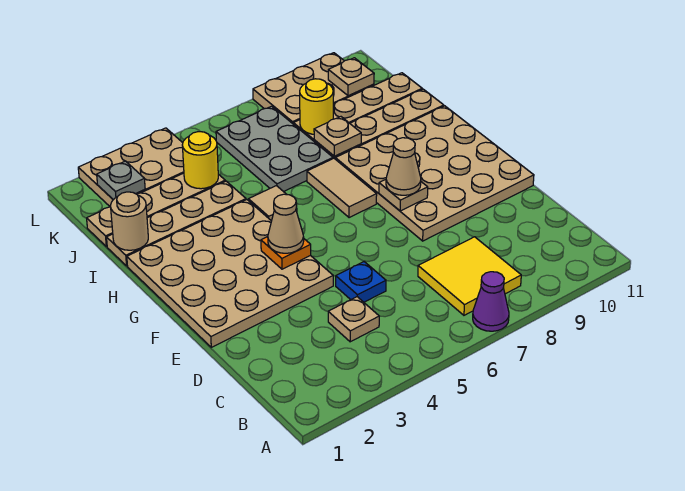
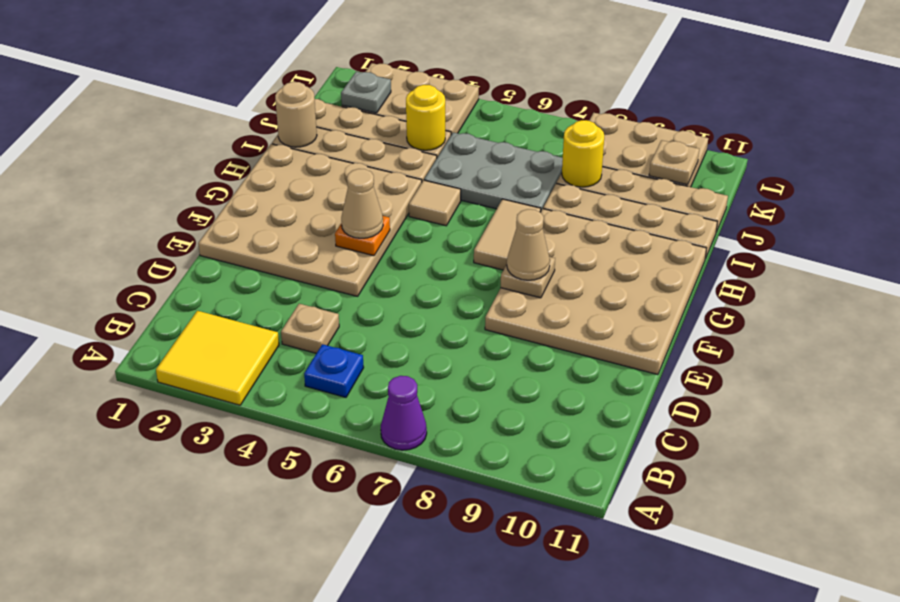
yellow tile B7:C8 level 1 -> yellow tile A2:B3 level 1
blue plate D5 level 1 -> blue plate B5 level 1
grey plate I6:K7 level 1 -> grey plate I5:J7 level 1
tan plate I8 level 2 -> none

